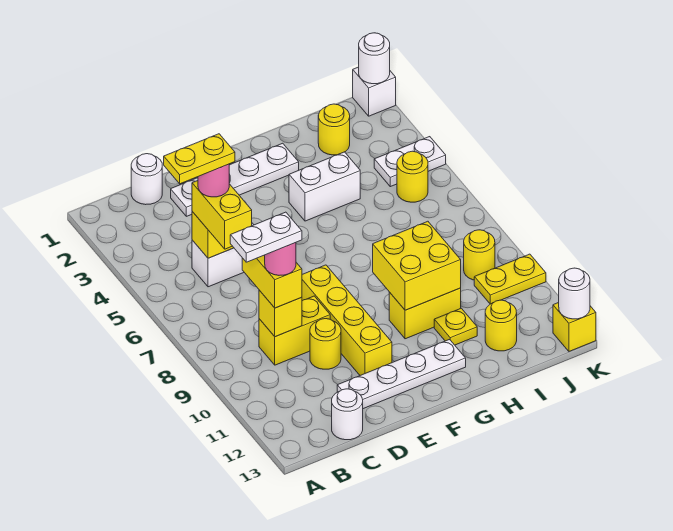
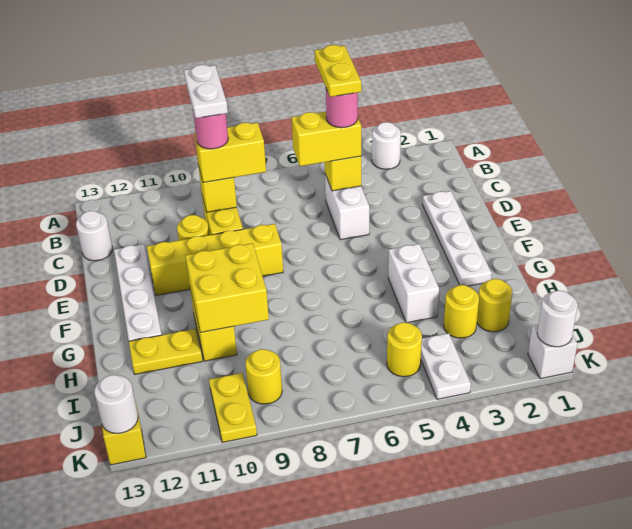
white round brick C1 level 1 -> white round brick A3 level 1
yellow plate H11 level 1 -> yellow plate H11:H12 level 1
yellow round brick I12 level 1 -> yellow round brick I3 level 1

